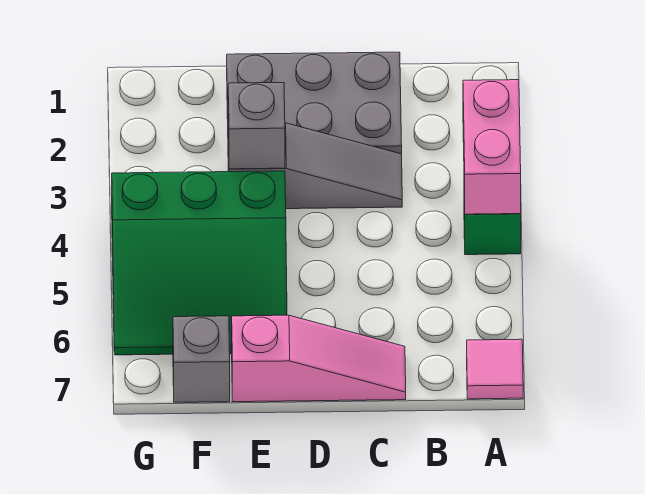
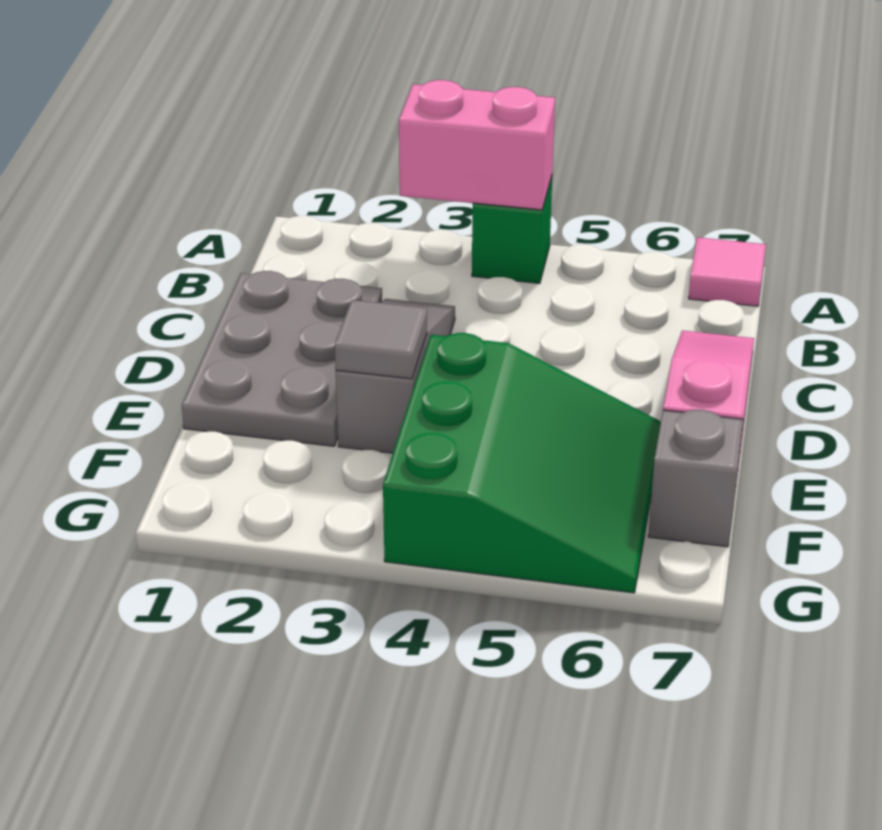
grey brick E3 level 2 -> grey tile E3 level 2

